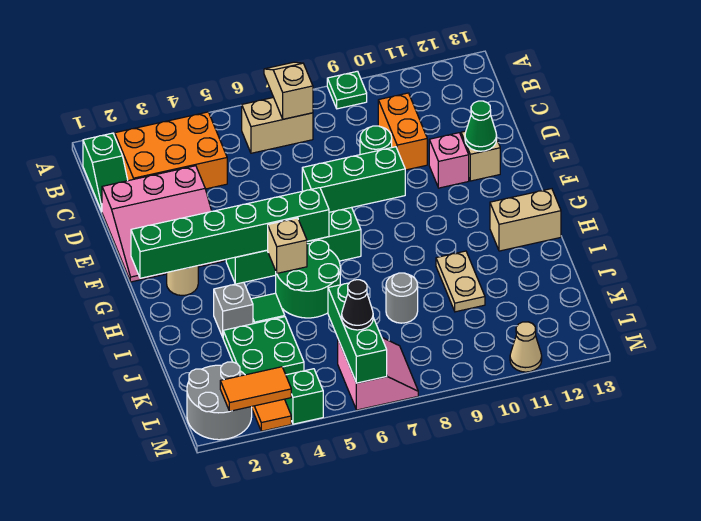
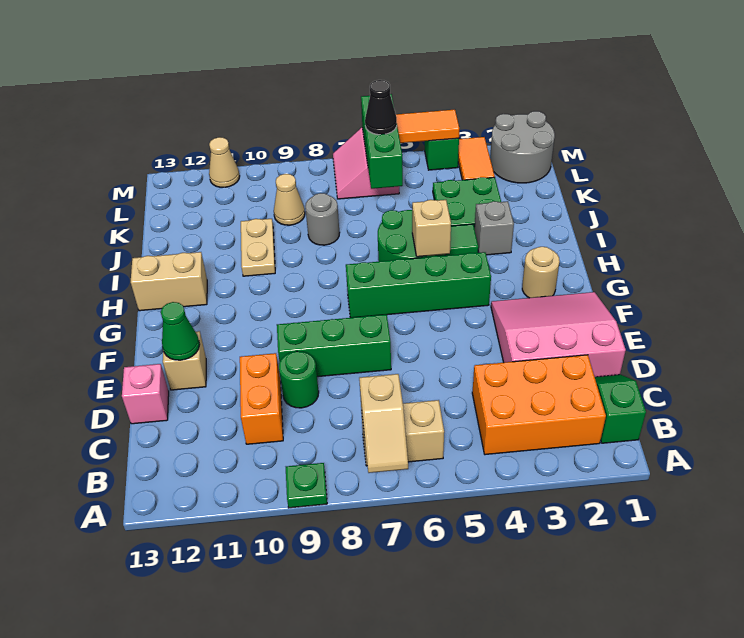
pink brick E11 level 1 -> pink brick D13 level 1
green brick G1:G6 level 2 -> none
none -> tan cone K9 level 1
orange tile M2:M3 level 2 -> orange tile M4:M5 level 2

